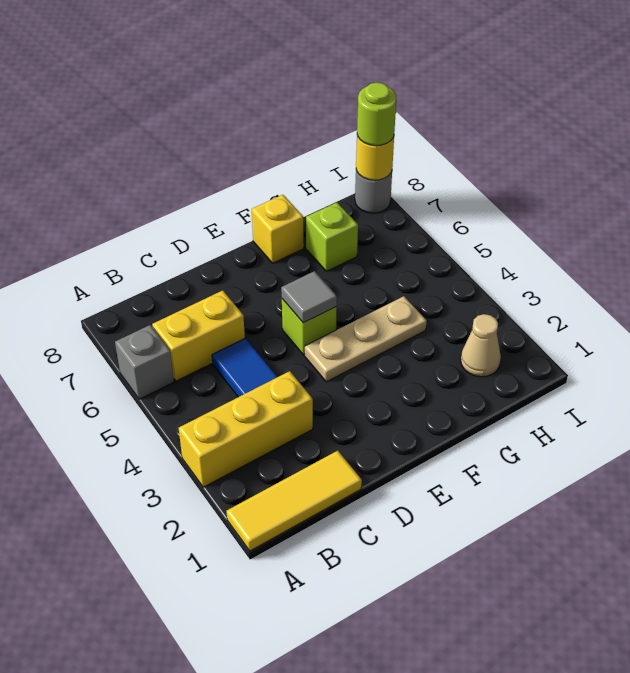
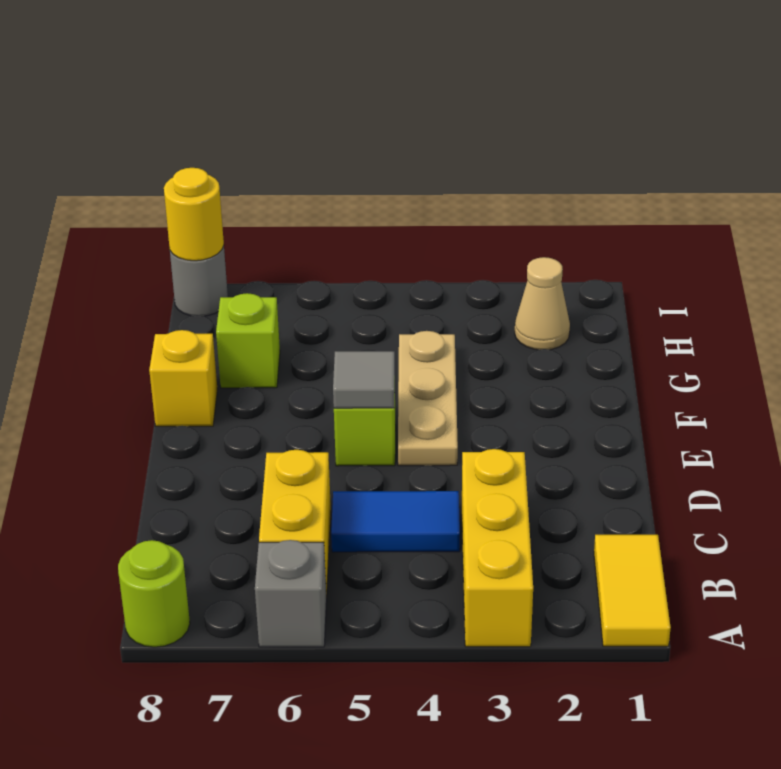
yellow tile A1:C1 level 1 -> yellow tile A1:B1 level 1
lime round brick I8 level 3 -> lime round brick A8 level 1

